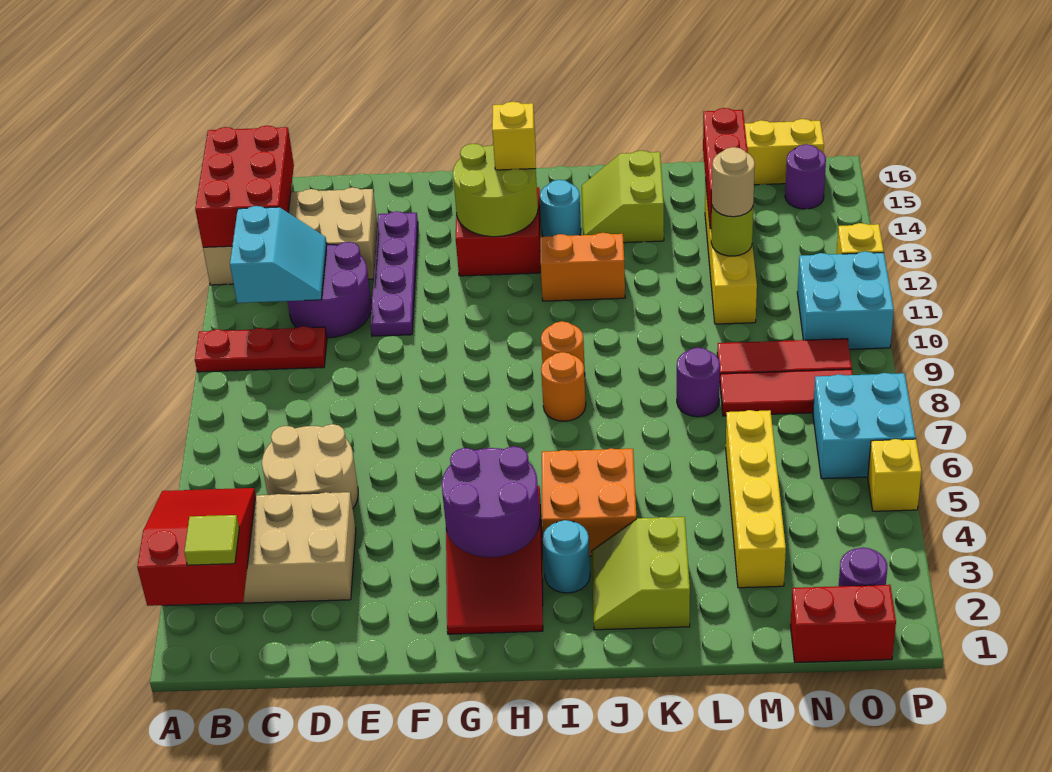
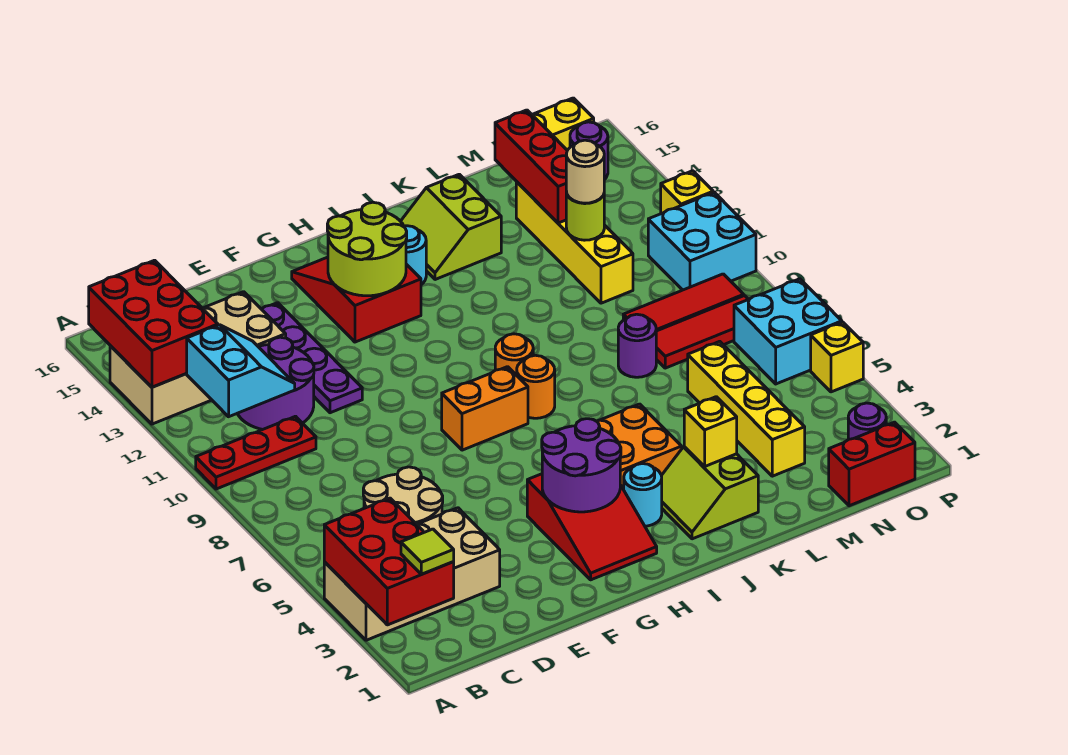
red slope A2:B4 level 2 top 2 -> red brick A2:B4 level 2
yellow brick H14 level 3 -> yellow brick K3 level 2
orange brick I12:J12 level 1 -> orange brick G8:H8 level 1

